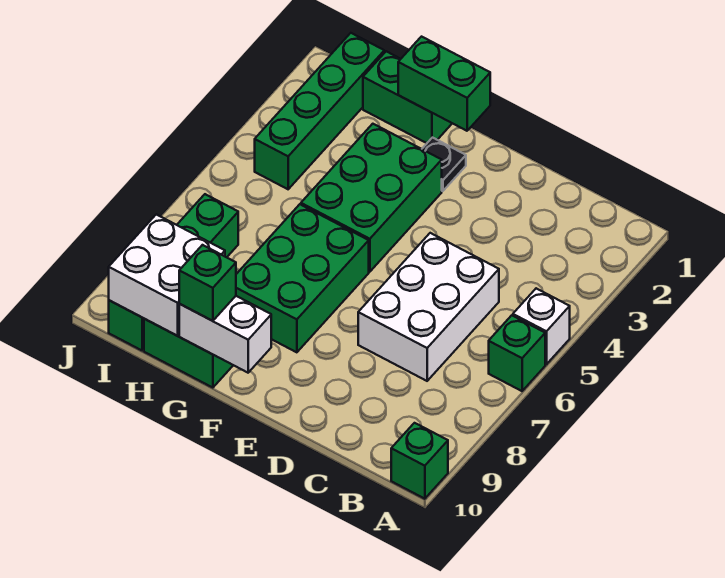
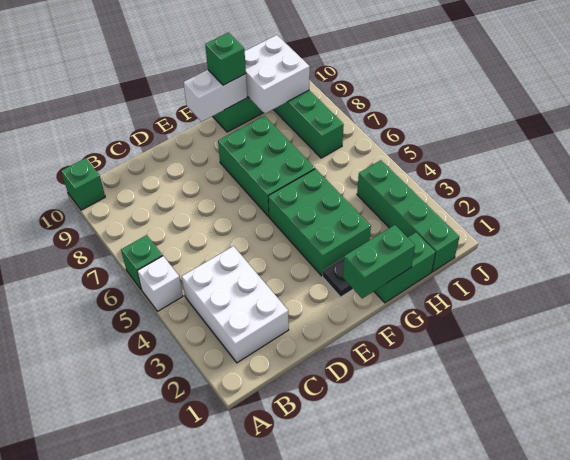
white brick C5:D7 level 1 -> white brick B2:C4 level 1

